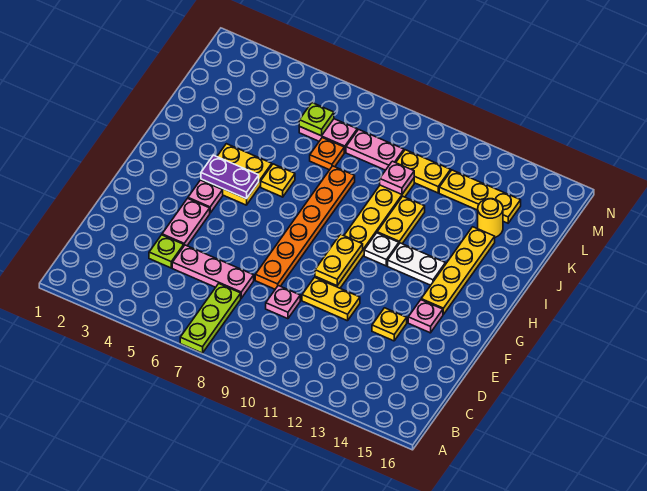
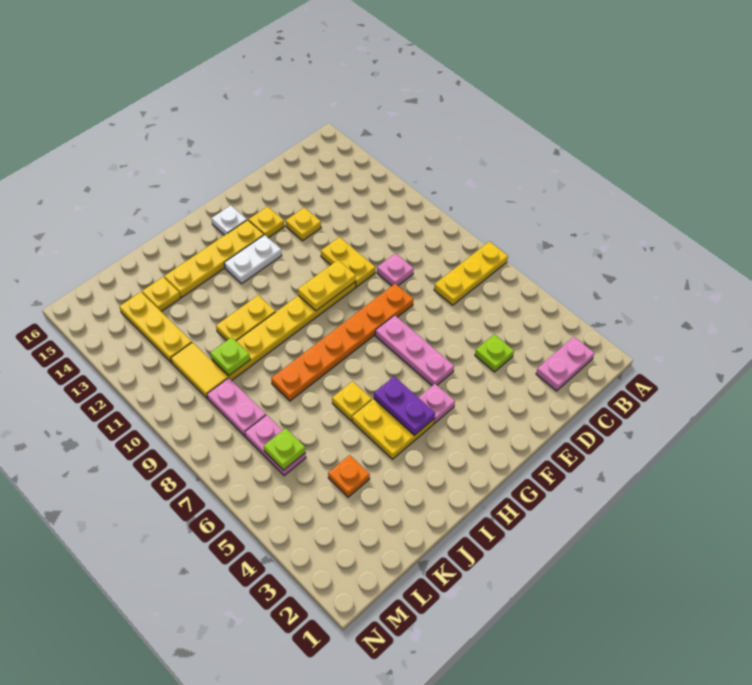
lime plate A7:C7 level 1 -> yellow plate A7:C7 level 1
pink plate D5:D7 level 1 -> pink plate F5:F7 level 1
pink plate E4:F4 level 1 -> pink plate B2:C2 level 1
pink plate F14 level 1 -> yellow plate F14 level 1
white plate H11 level 1 -> white plate G15 level 1
white plate H12:H13 level 1 -> white plate G13:H13 level 1
orange plate K7 level 1 -> orange plate K4 level 1
pink plate K10 level 2 -> lime plate K10 level 2
yellow round brick K14 level 1 -> yellow plate K14 level 1
yellow plate L10:L11 level 1 -> yellow tile L10:L11 level 1

